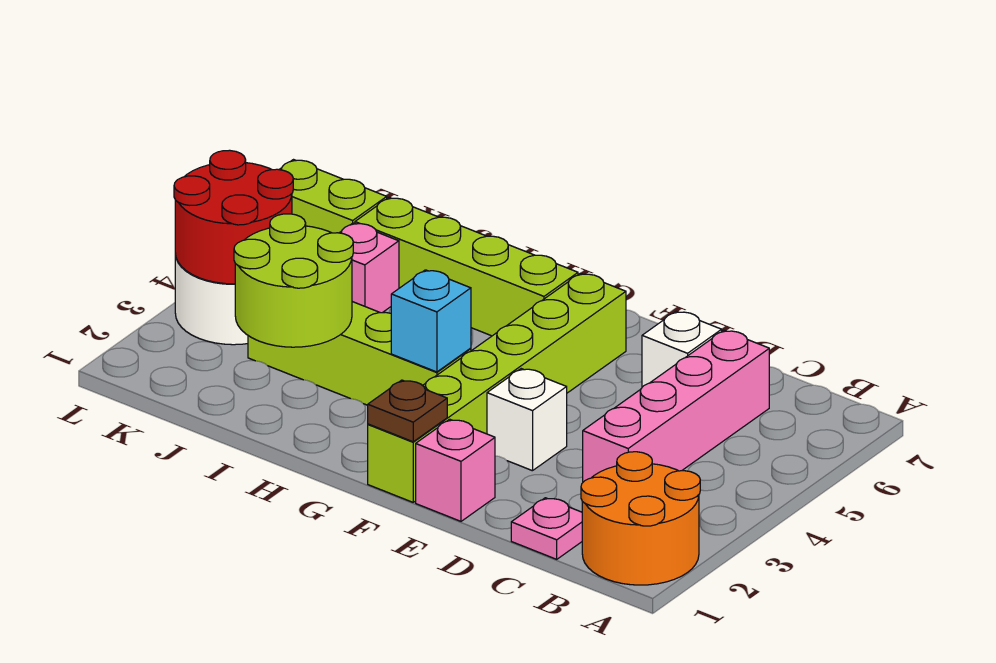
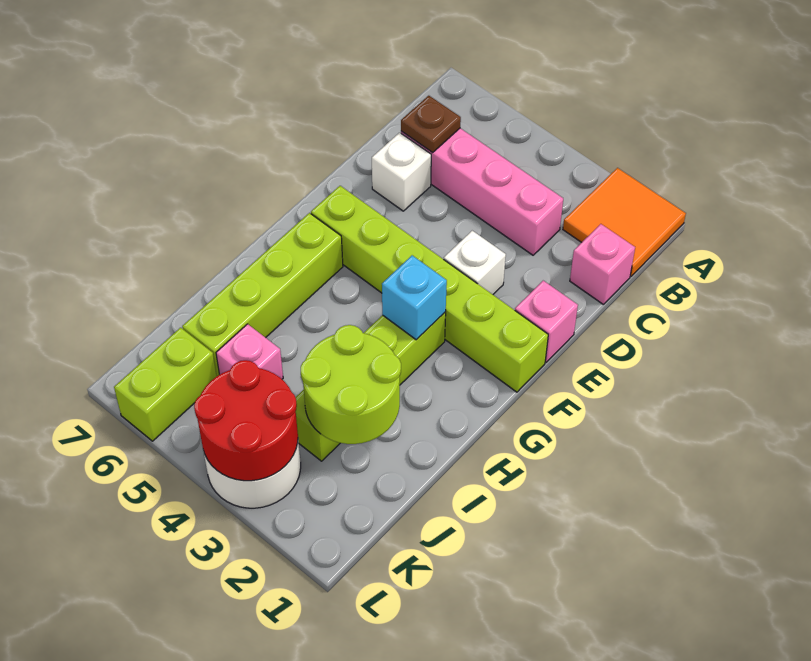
orange round brick A1:B2 level 1 -> orange tile A1:B2 level 1
pink plate C1 level 1 -> pink brick C1 level 1
brown plate F1 level 2 -> brown plate C6 level 2

